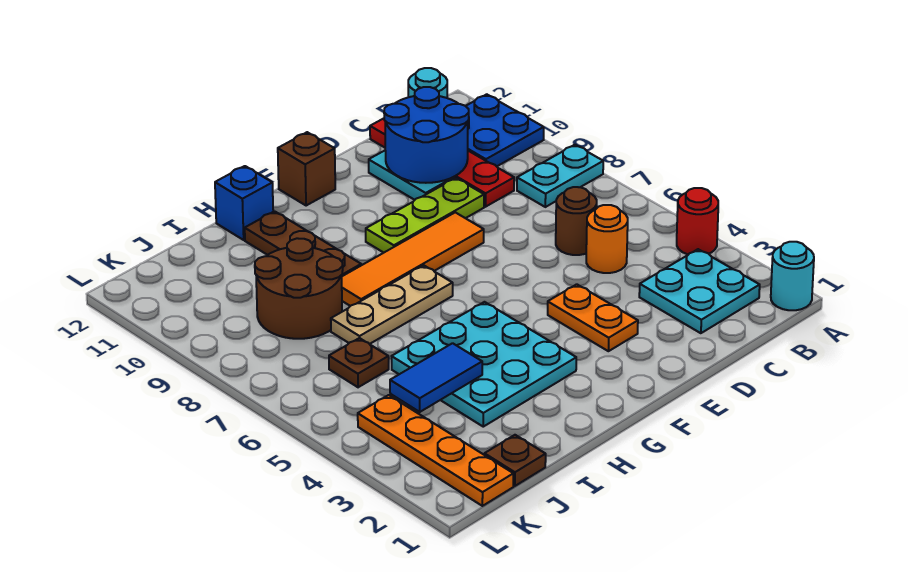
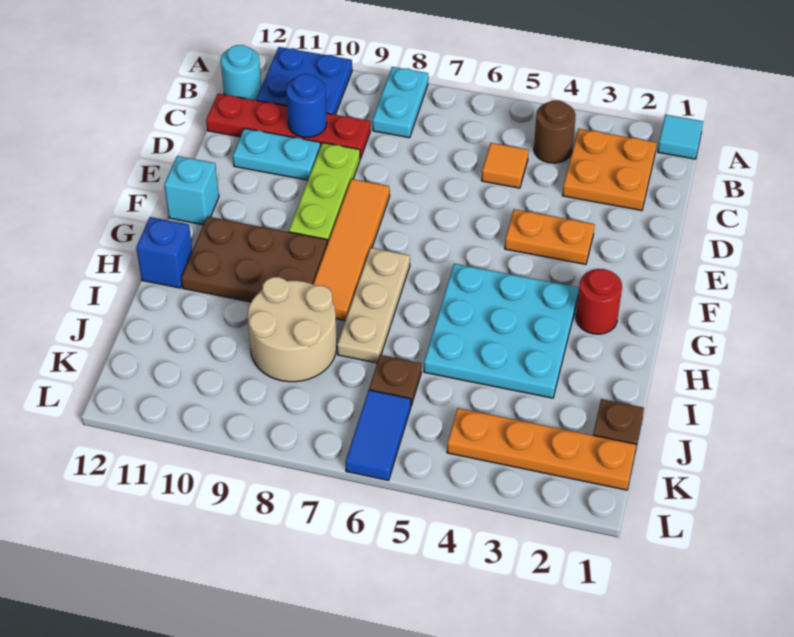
cyan round brick A1 level 1 -> cyan tile A1 level 1
red round brick A4 level 1 -> red round brick G2 level 1
cyan plate B2:C3 level 1 -> orange plate B2:C3 level 1
orange round brick C5 level 1 -> orange tile C5 level 1
brown round brick C6 level 1 -> brown round brick B4 level 1
blue round brick C10:D11 level 2 -> blue round brick C10 level 2
brown brick F12 level 1 -> cyan brick F12 level 1
brown plate H9:H11 level 1 -> brown plate G9:H11 level 1
blue tile I4:J4 level 2 -> blue tile K6:L6 level 1
brown round brick I8:J9 level 1 -> tan round brick I8:J9 level 1

